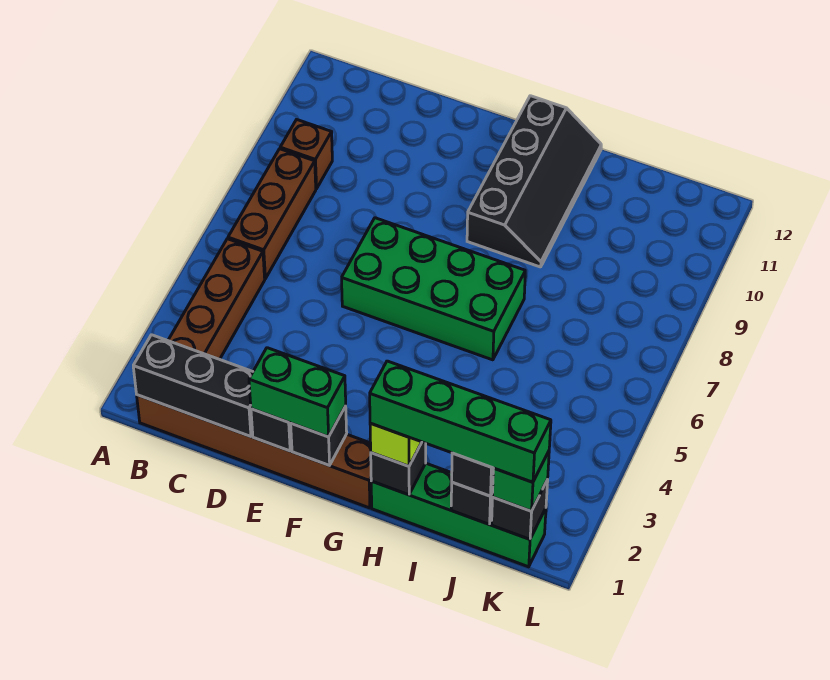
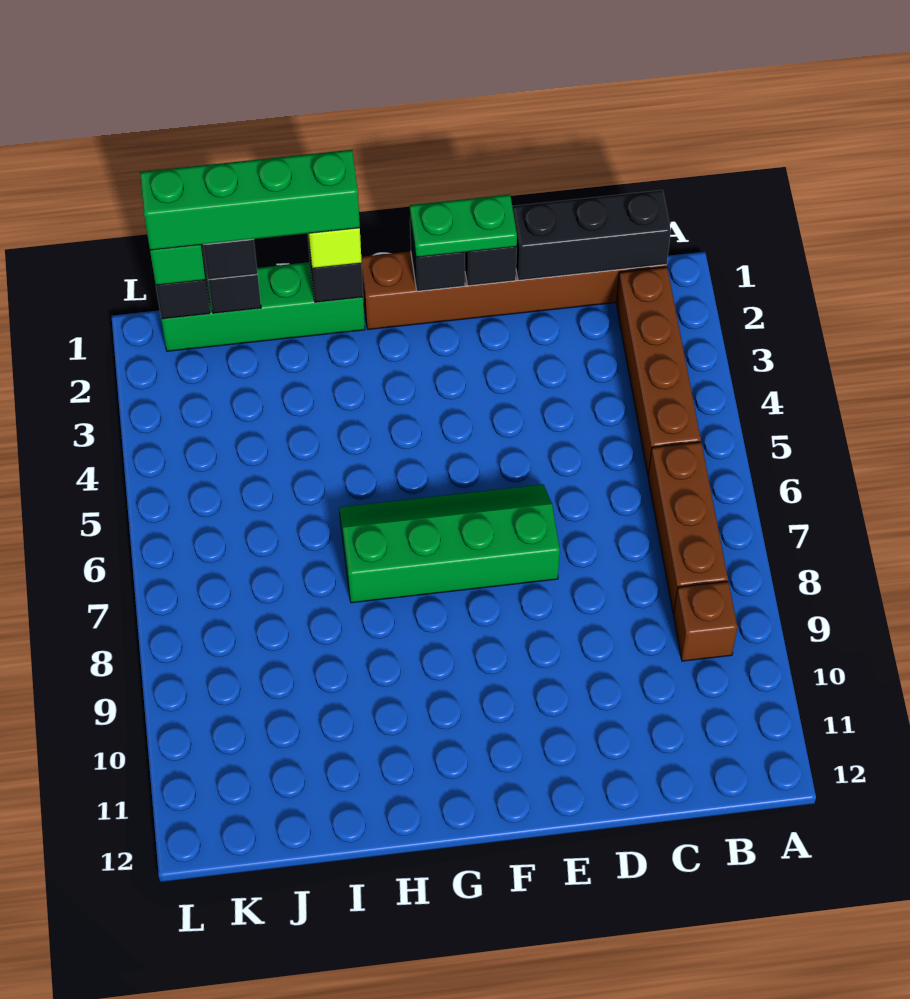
green brick E1:F1 level 3 -> green plate E1:F1 level 3
green brick E6:H7 level 1 -> green slope E6:H7 level 1 top 7
black slope G9:H12 level 1 top G -> none

